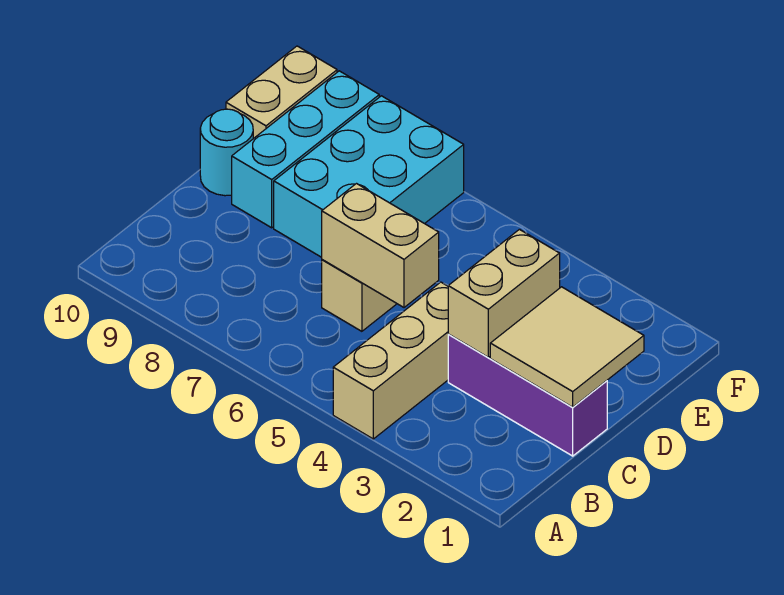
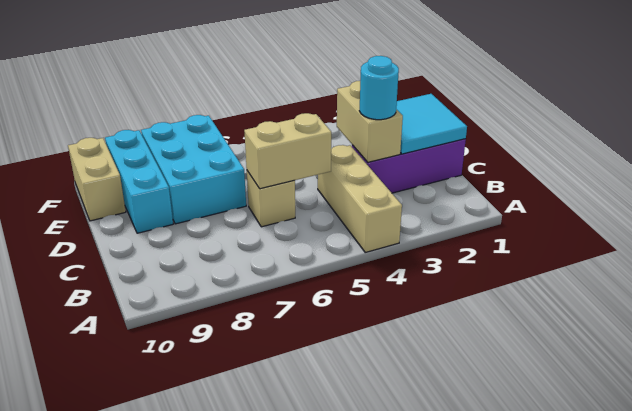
tan tile C1:D2 level 2 -> cyan tile C1:D2 level 2
cyan round brick D10 level 1 -> cyan round brick C3 level 3

